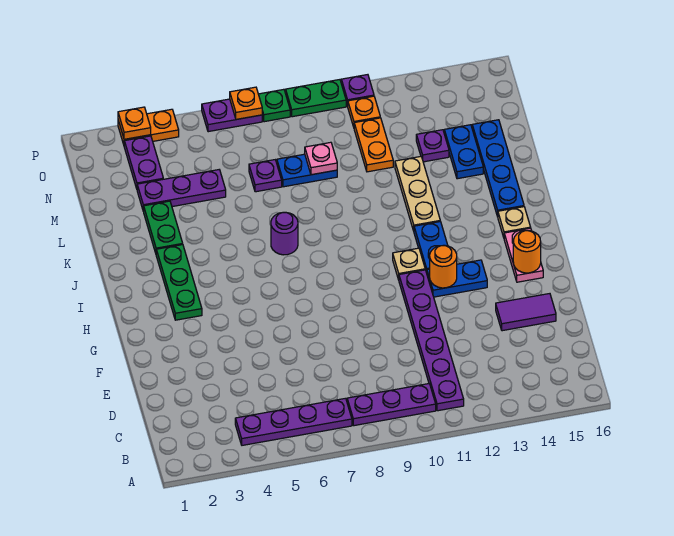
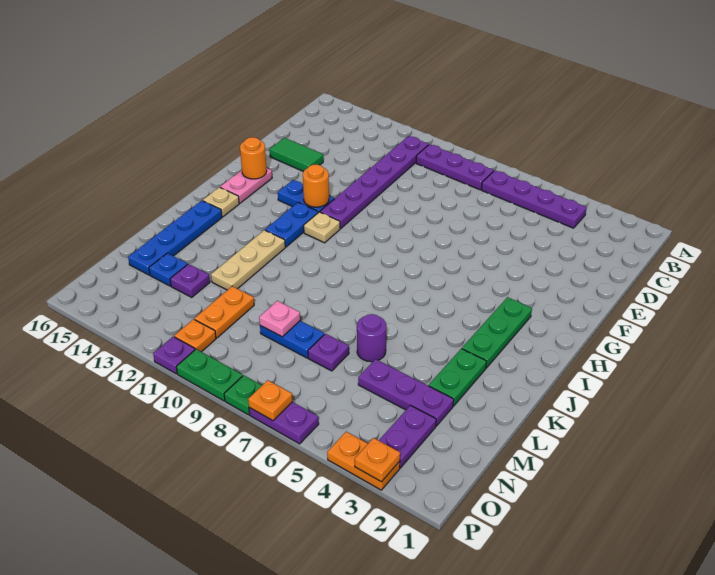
purple tile E14:E15 level 1 -> green tile E14:E15 level 1
purple round brick J7 level 1 -> purple round brick L6 level 1
blue plate L14:M14 level 1 -> blue plate M14 level 1

